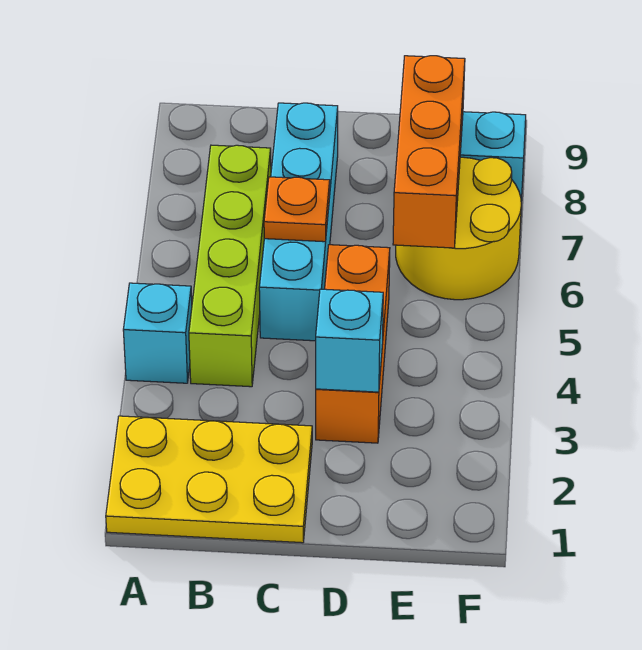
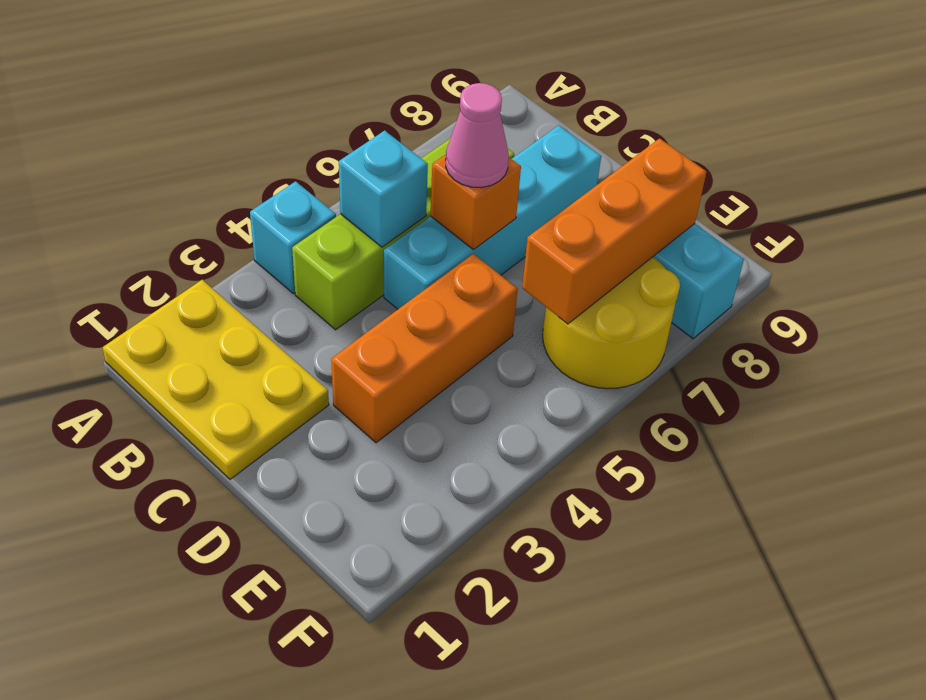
orange plate C6 level 2 -> orange brick C6 level 2
none -> pink cone C6 level 3
cyan brick D3 level 2 -> cyan brick B5 level 2

